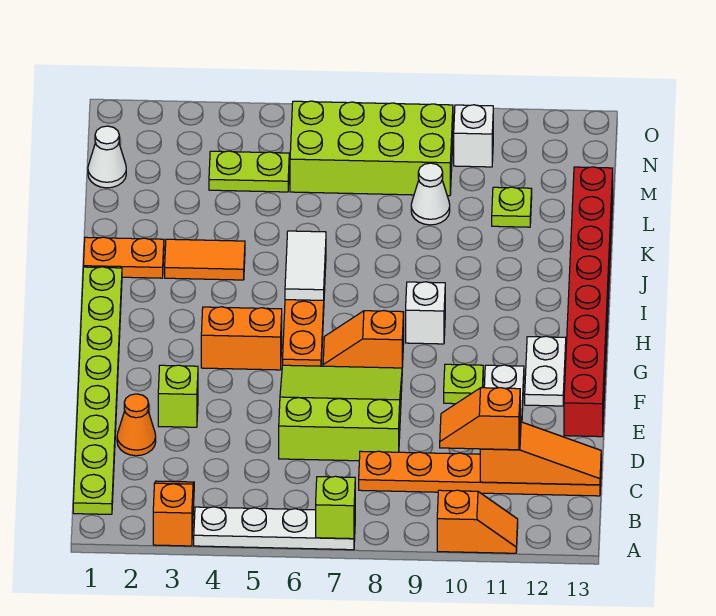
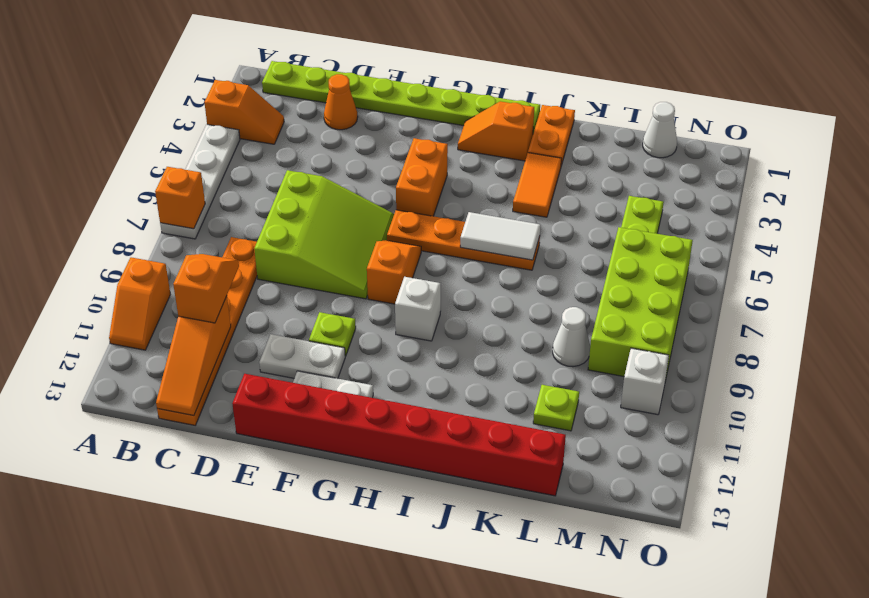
lime brick A7 level 2 -> orange brick A7 level 2
lime brick E3 level 1 -> none
none -> orange slope H2:I2 level 1 top I

